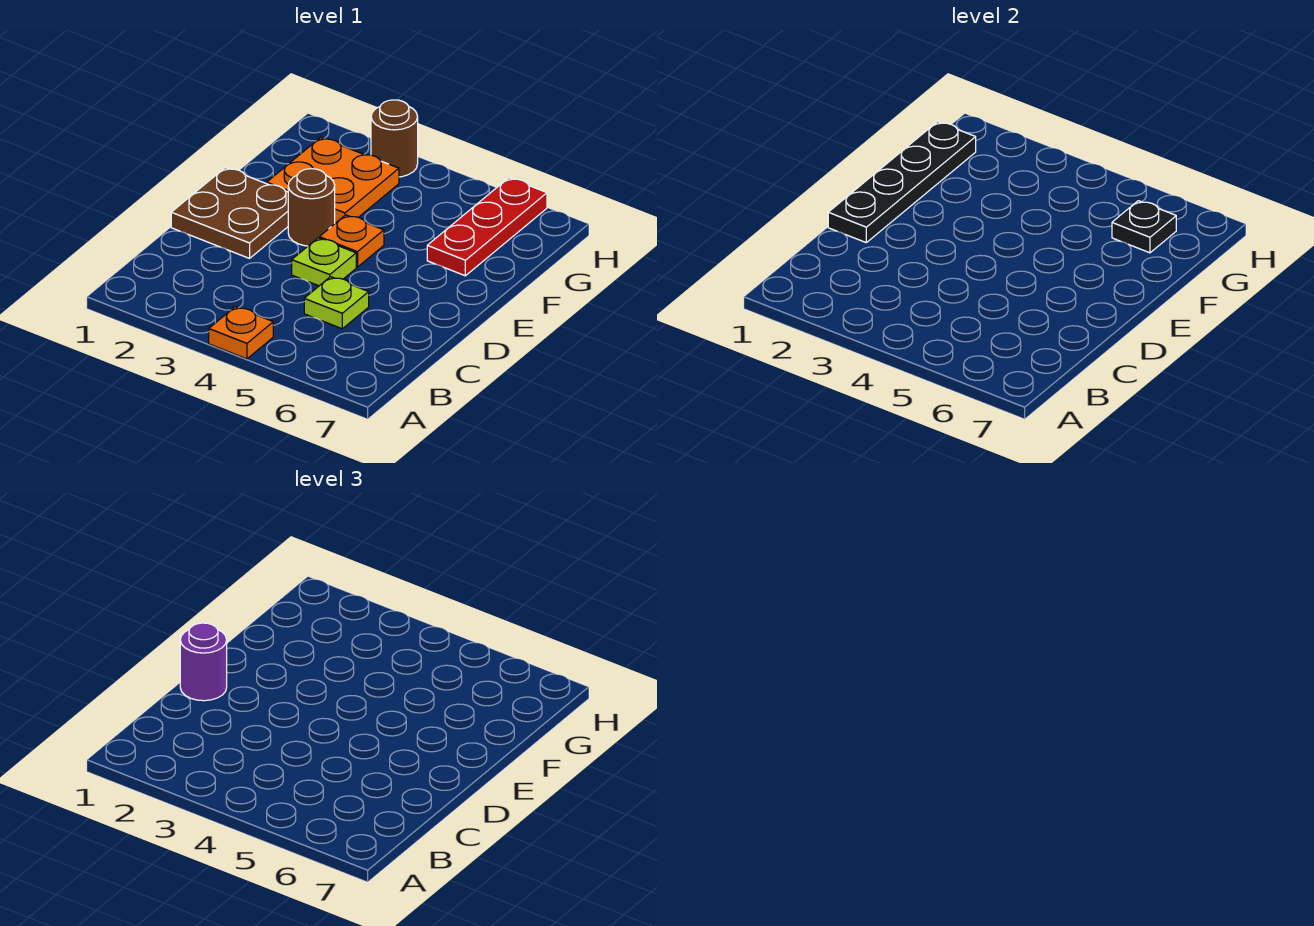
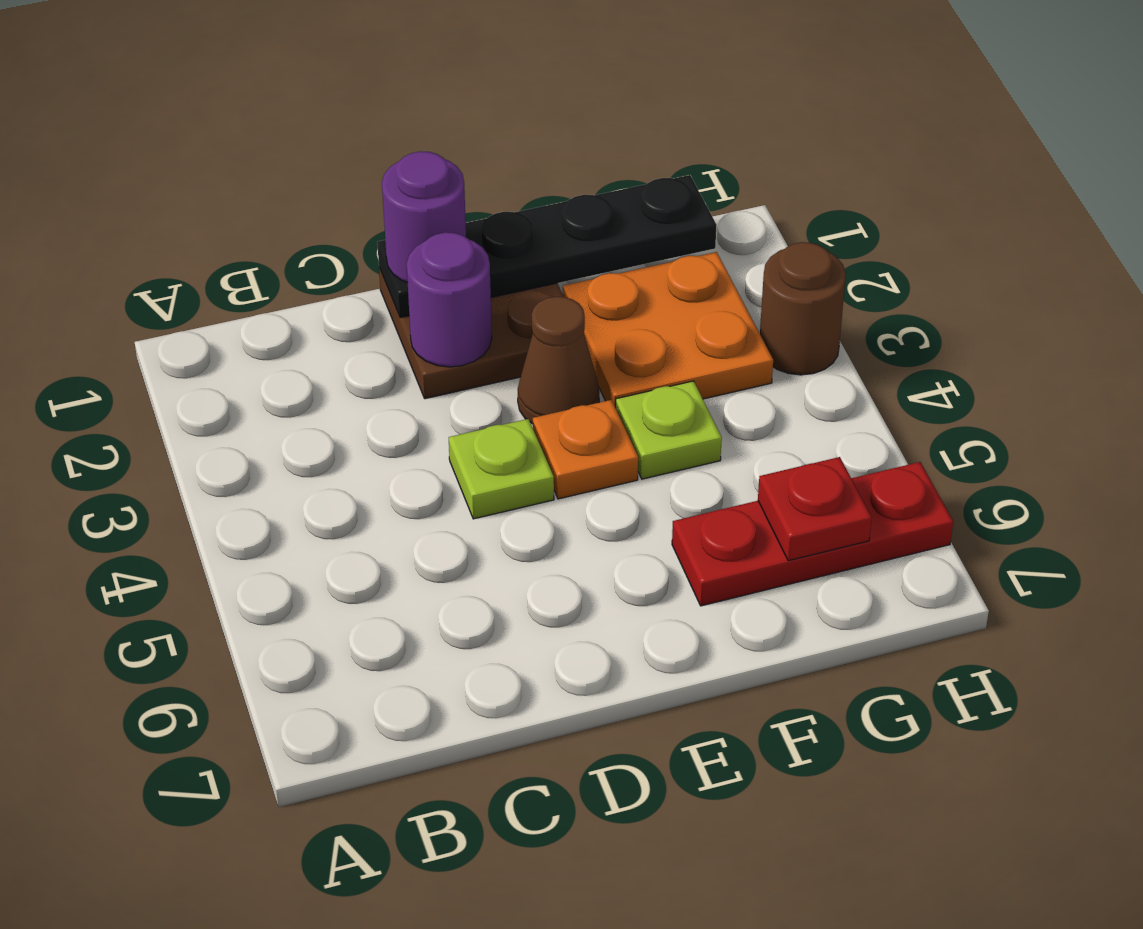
orange plate A4 level 1 -> none
lime plate C5 level 1 -> lime plate F4 level 1
none -> purple round brick D2 level 2
brown round brick E3 level 1 -> brown cone E3 level 1
black plate G6 level 2 -> red plate G6 level 2

